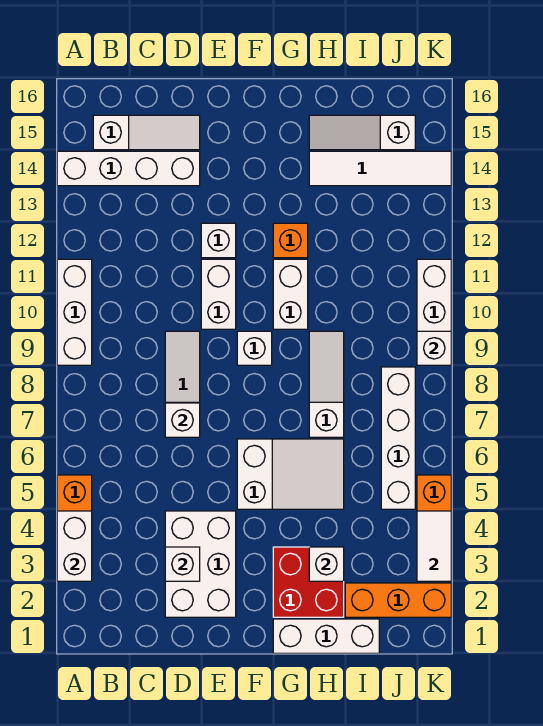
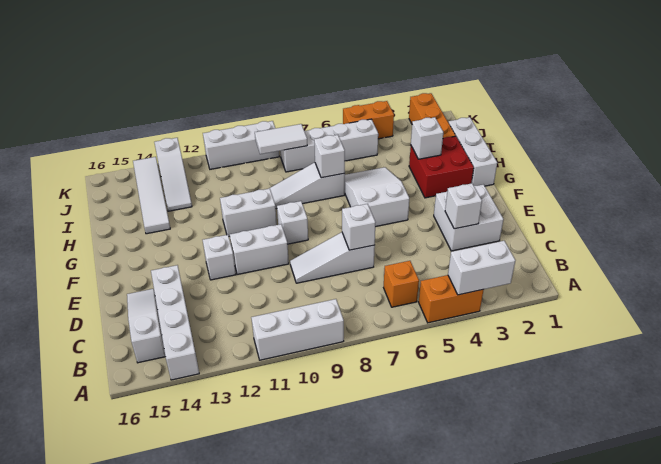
white brick D2:E4 level 1 -> white brick D2:E3 level 1
orange brick G12 level 1 -> orange brick B6 level 1
white slope H15:J15 level 1 top J -> white slope I13:K13 level 1 top K
white tile K3:K4 level 2 -> white tile J8:J9 level 2
white brick K9 level 2 -> white brick H7 level 2

